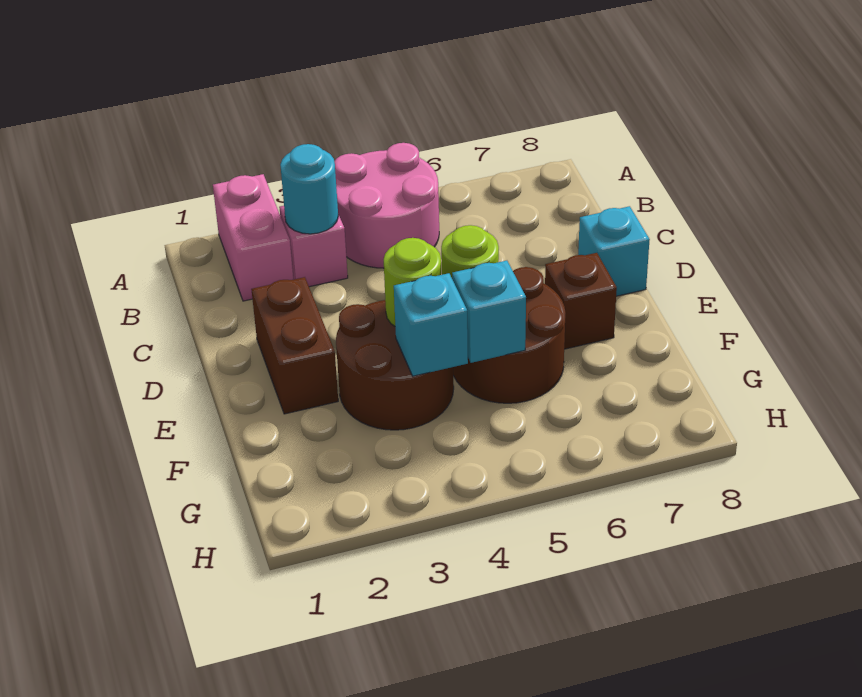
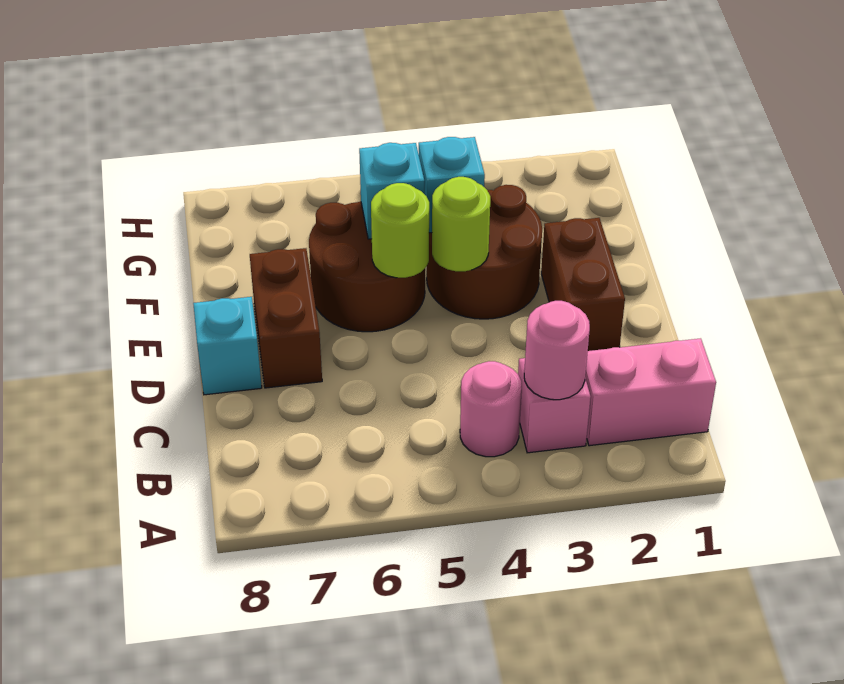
pink brick A2:B2 level 1 -> pink brick B1:B2 level 1
pink round brick A4:B5 level 1 -> pink round brick B4 level 1
cyan round brick B3 level 2 -> pink round brick B3 level 2
brown brick E7 level 1 -> brown brick D7:E7 level 1

